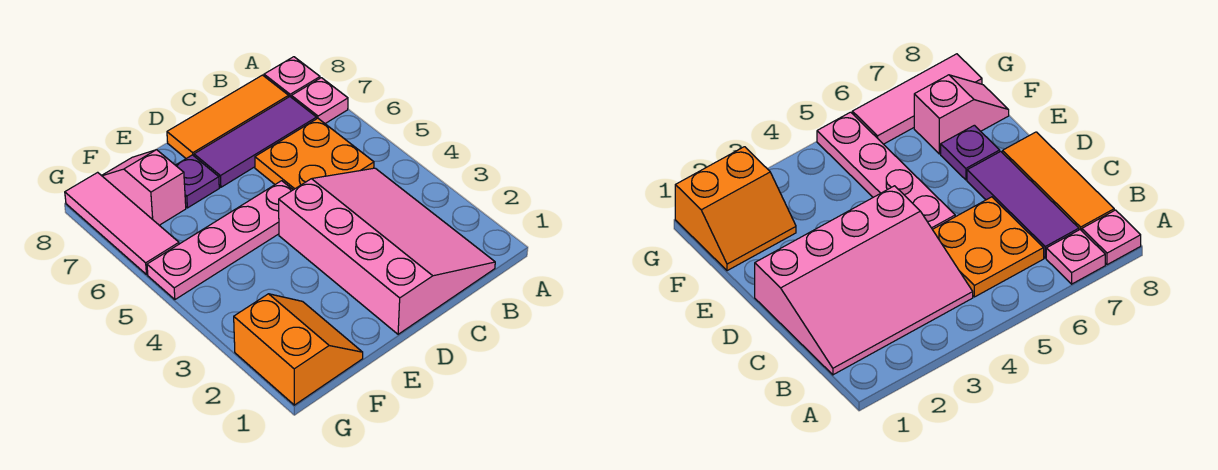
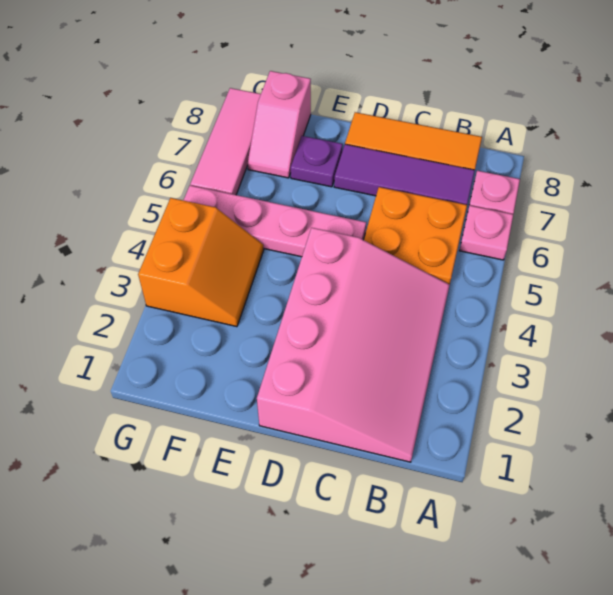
pink plate A8 level 1 -> pink plate A6 level 1
orange slope F1:G2 level 1 top G -> orange slope F3:G4 level 1 top G
pink slope F7:F8 level 1 top 7 -> pink slope F7:F8 level 1 top 8

